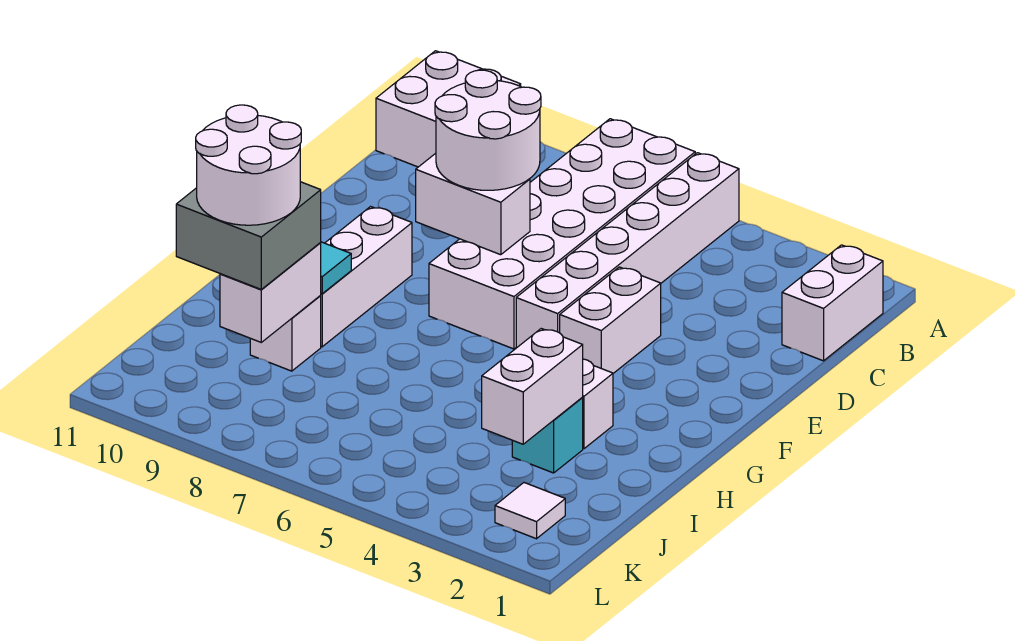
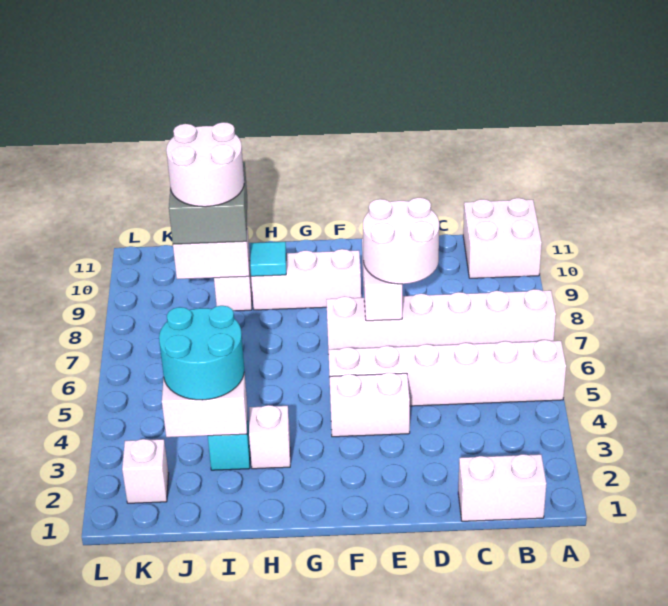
white brick A6:F7 level 1 -> white brick A7:F7 level 1
none -> cyan round brick I3:J4 level 3
white tile K2 level 1 -> white brick K2 level 1

